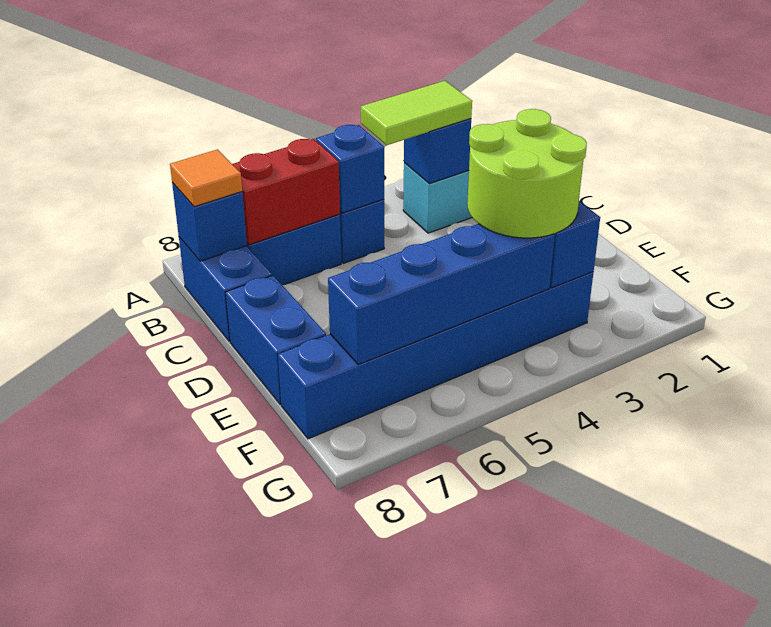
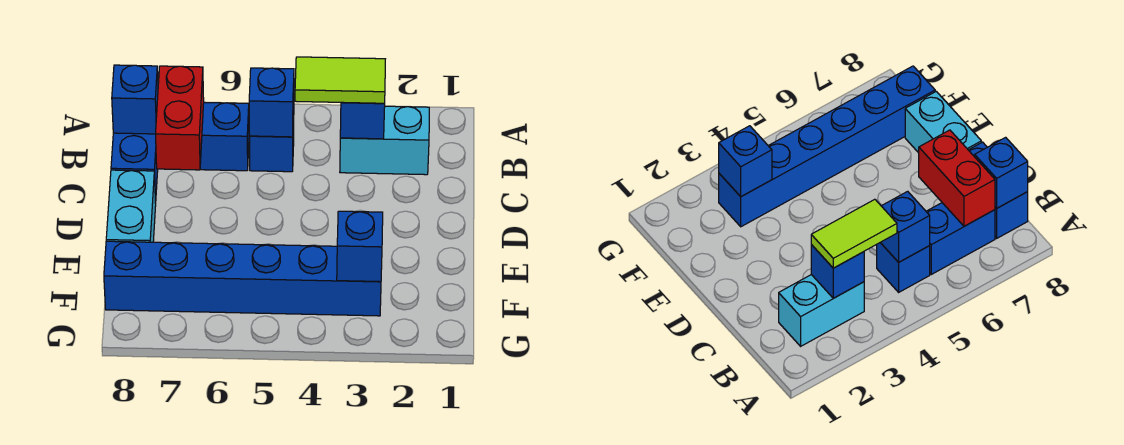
red brick B6:B7 level 2 -> red brick B7:C7 level 2
orange tile B8 level 3 -> none
blue brick D8:E8 level 1 -> cyan brick D8:E8 level 1
lime round brick E3:F4 level 3 -> none
blue brick F4:F7 level 2 -> none

